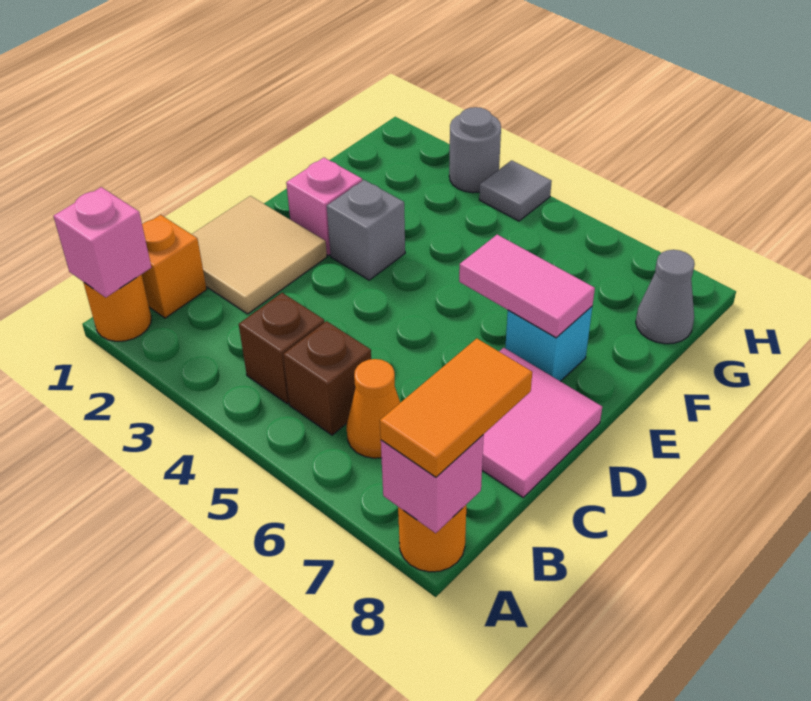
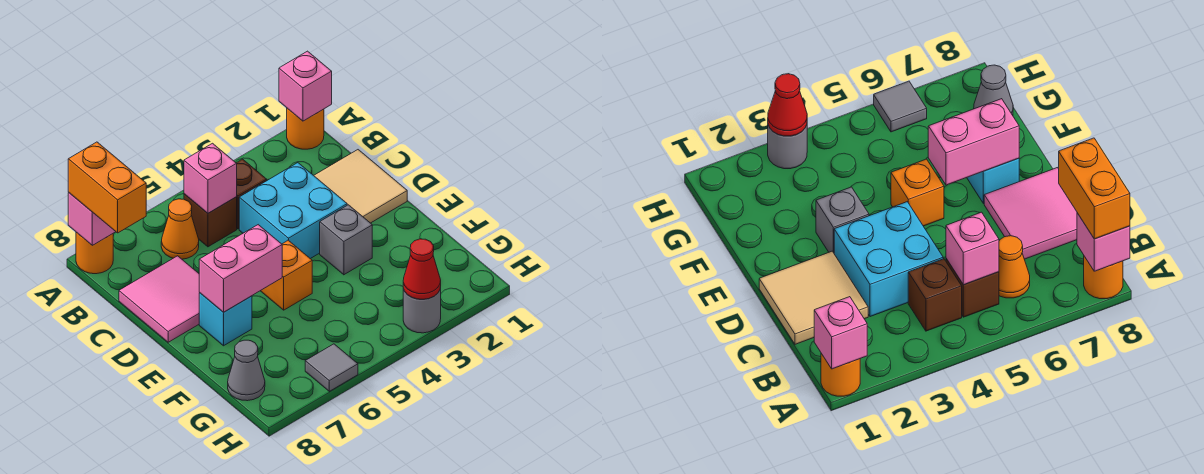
orange tile A8:B8 level 3 -> orange brick A8:B8 level 3
orange brick B1 level 1 -> orange brick E5 level 1
none -> cyan brick C3:D4 level 1
pink brick E2 level 1 -> pink brick B5 level 2
pink tile E6:E7 level 2 -> pink brick E6:E7 level 2
none -> red cone H3 level 2
grey tile H4 level 1 -> grey tile H6 level 1

